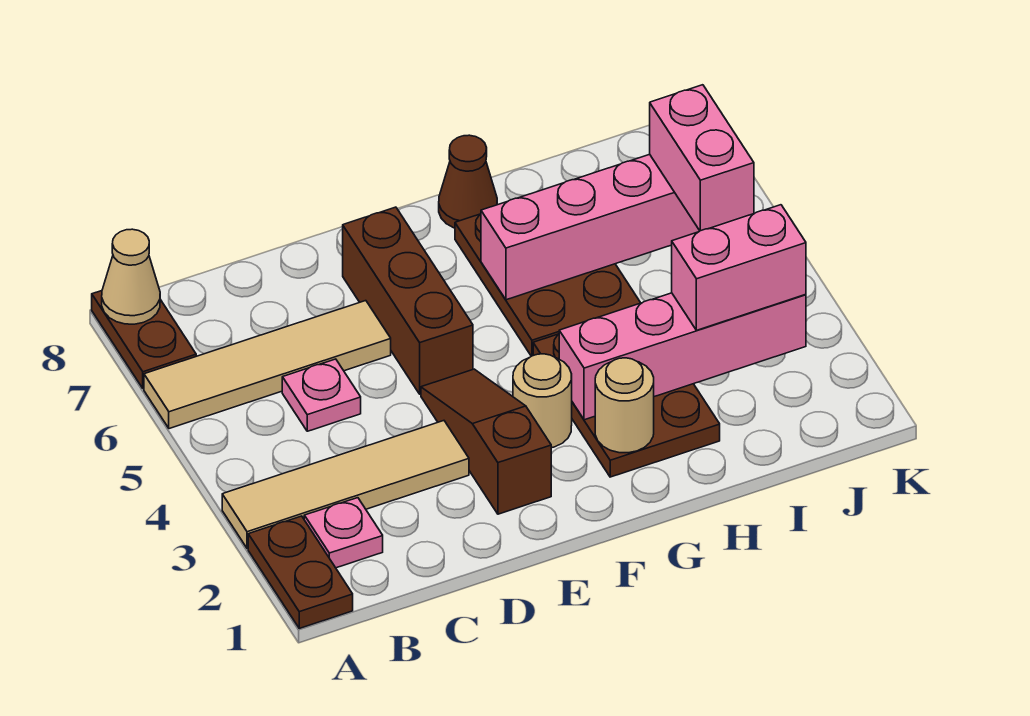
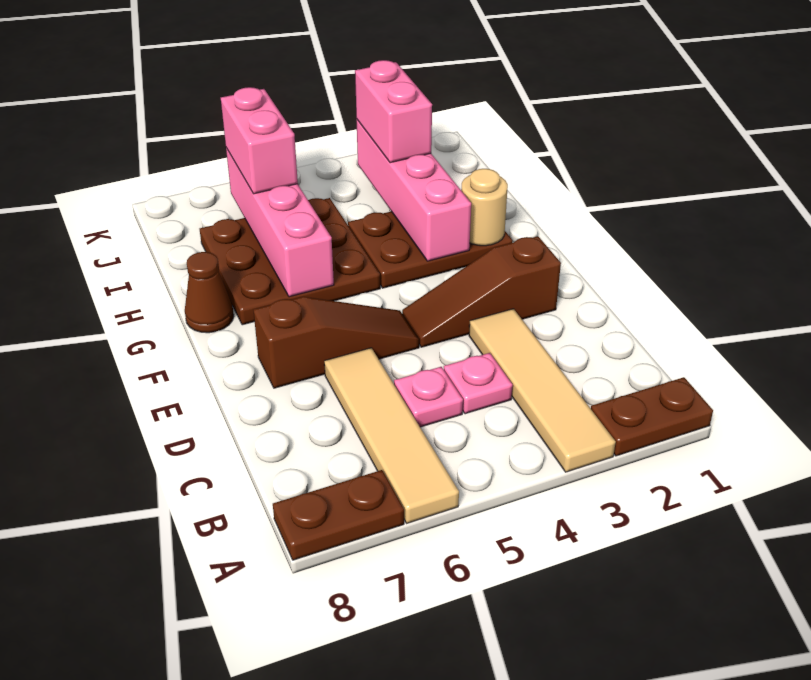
tan cone A8 level 2 -> none
pink plate B2 level 1 -> pink plate C4 level 1
brown brick E5:E7 level 1 -> brown slope E5:E7 level 1 top 7
tan round brick F3 level 1 -> none
brown plate G5:H7 level 1 -> brown plate G5:I7 level 1
pink brick J5:J6 level 3 -> pink brick I6:J6 level 3

